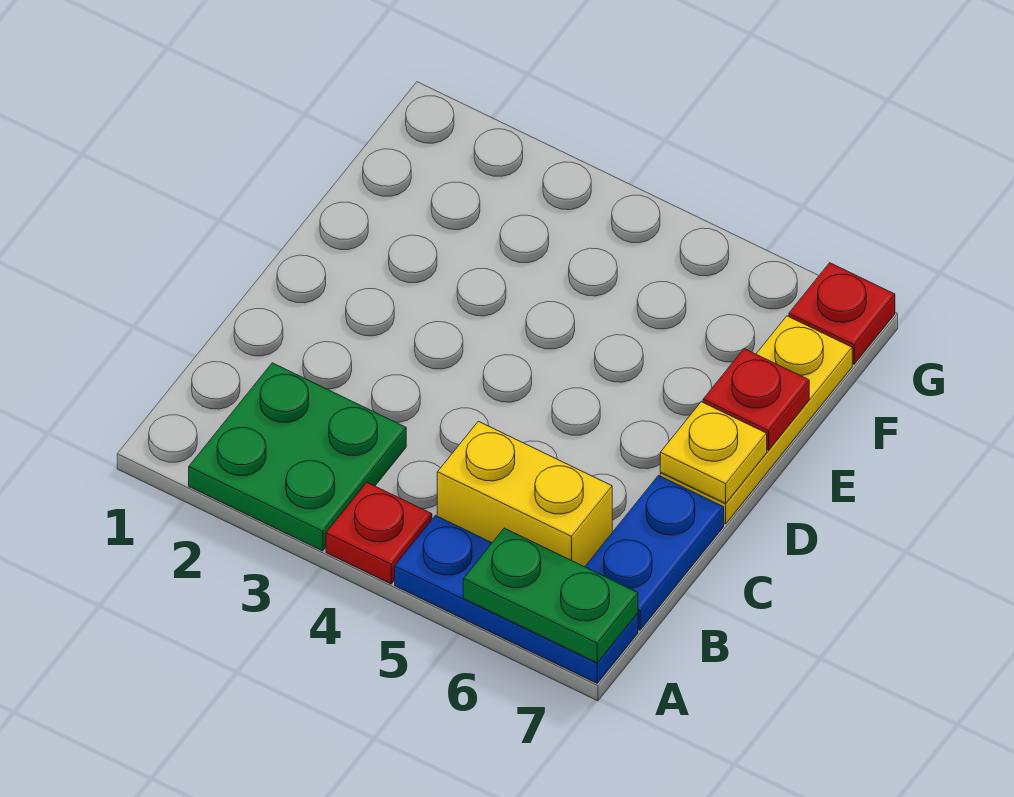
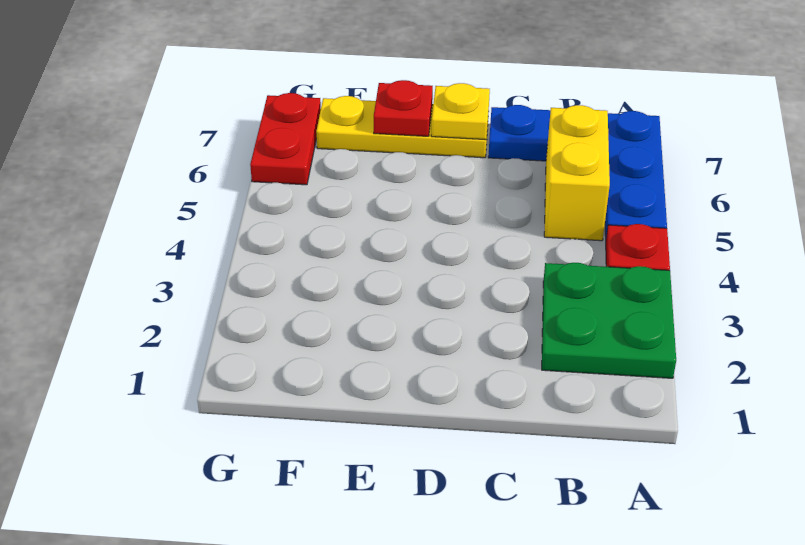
green plate A6:A7 level 2 -> none
red plate G7 level 1 -> red plate G6:G7 level 1

